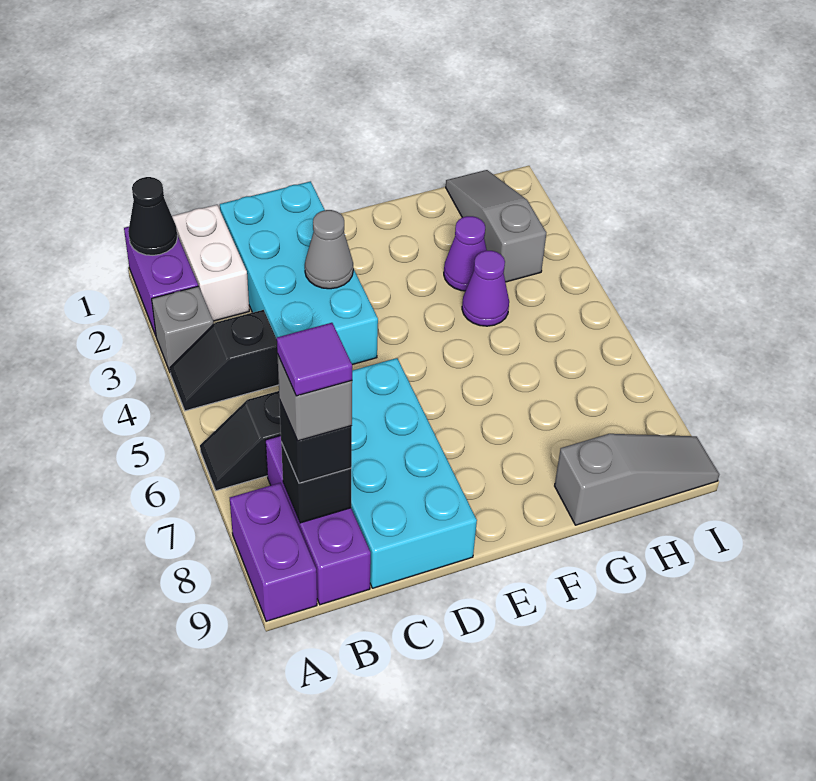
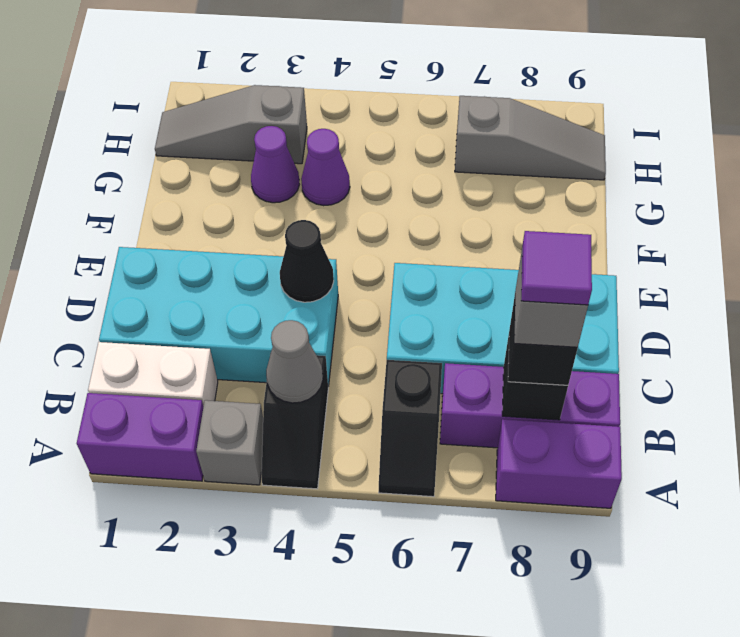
black cone A1 level 2 -> black cone D4 level 2
grey cone D3 level 2 -> grey cone B4 level 2
grey slope G9:I9 level 1 top G -> grey slope H7:H9 level 1 top 7

